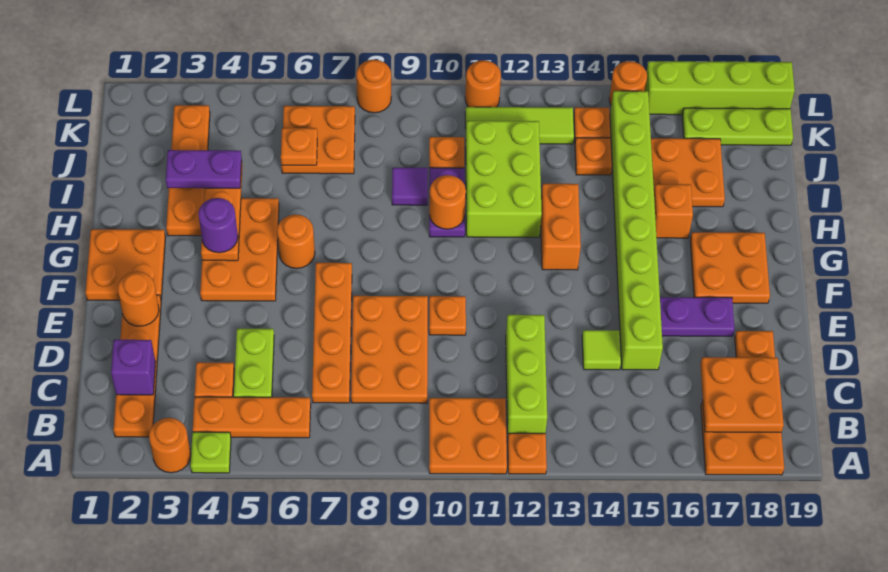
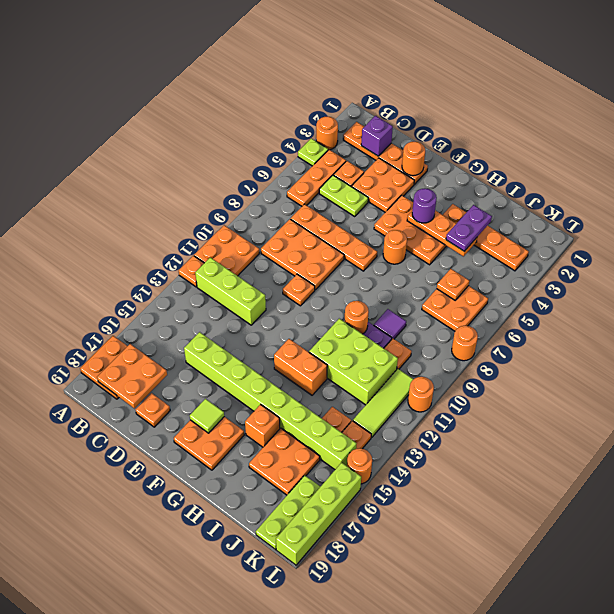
lime tile D14 level 1 -> lime tile F17 level 2
purple plate E16:E17 level 1 -> none
orange plate F1:G2 level 1 -> orange plate D3:E4 level 1

